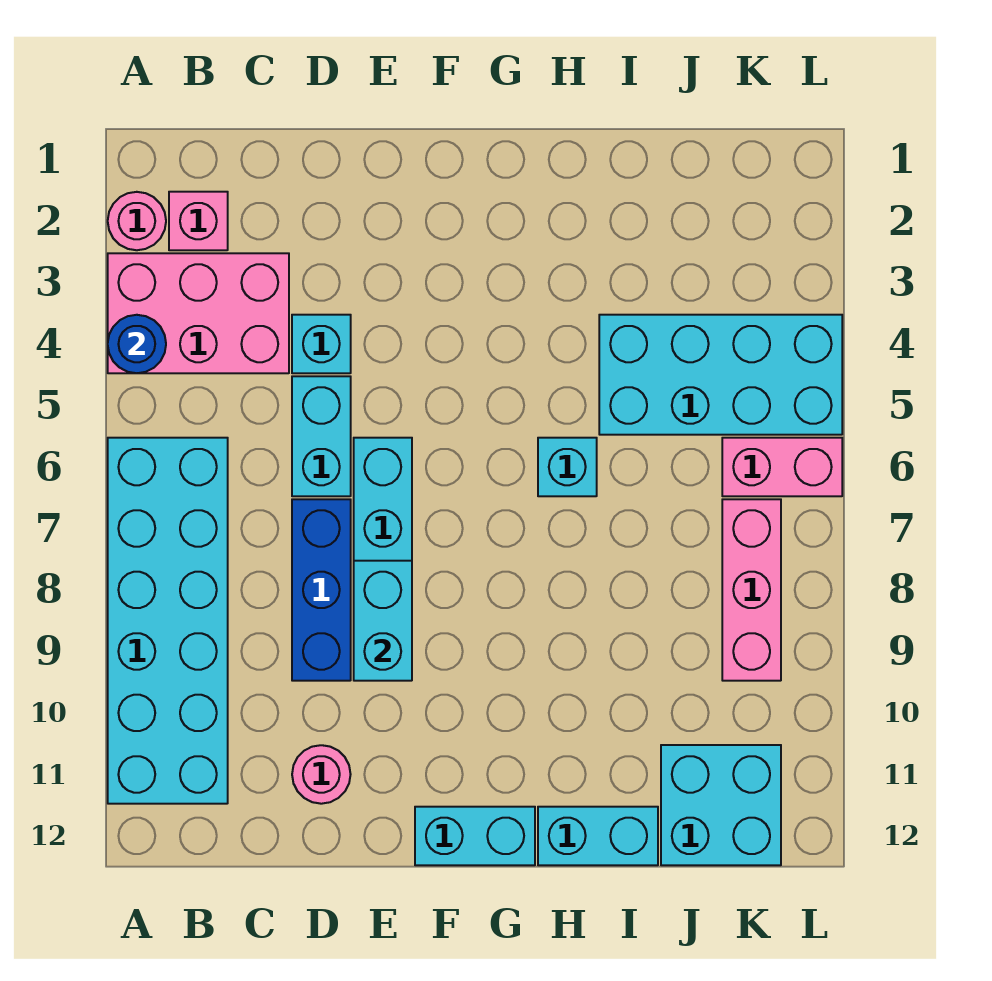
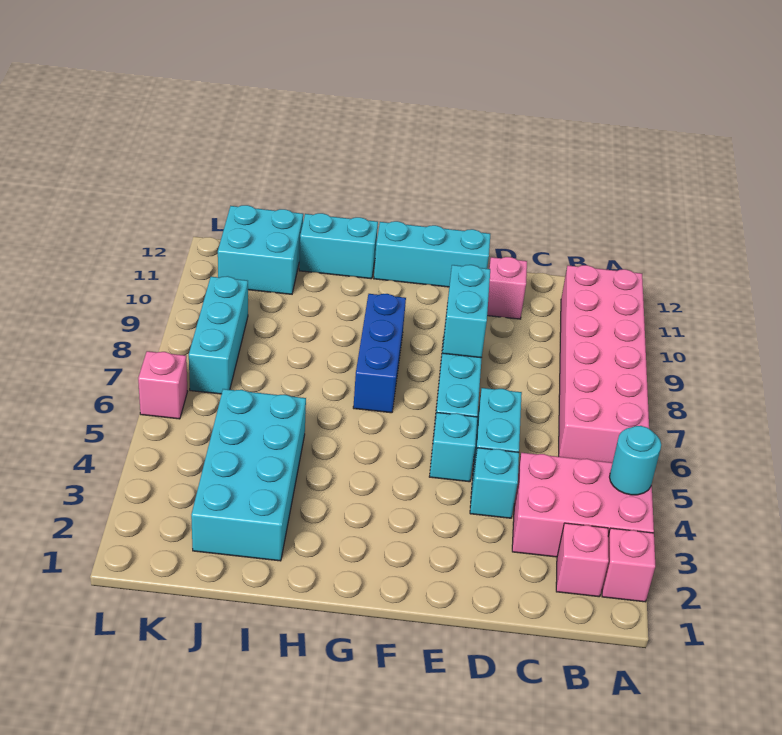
pink round brick A2 level 1 -> pink brick A2 level 1
blue round brick A4 level 2 -> cyan round brick A4 level 2
cyan brick A6:B11 level 1 -> pink brick A6:B11 level 1
blue brick D7:D9 level 1 -> blue brick G7:G9 level 1
pink round brick D11 level 1 -> pink brick D11 level 1
cyan brick F12:G12 level 1 -> cyan brick E12:G12 level 1
cyan brick H6 level 1 -> cyan brick E5 level 1
cyan brick I4:L5 level 1 -> cyan brick I2:J5 level 1
pink brick K6:L6 level 1 -> pink brick L6 level 1
pink brick K7:K9 level 1 -> cyan brick K7:K9 level 1

